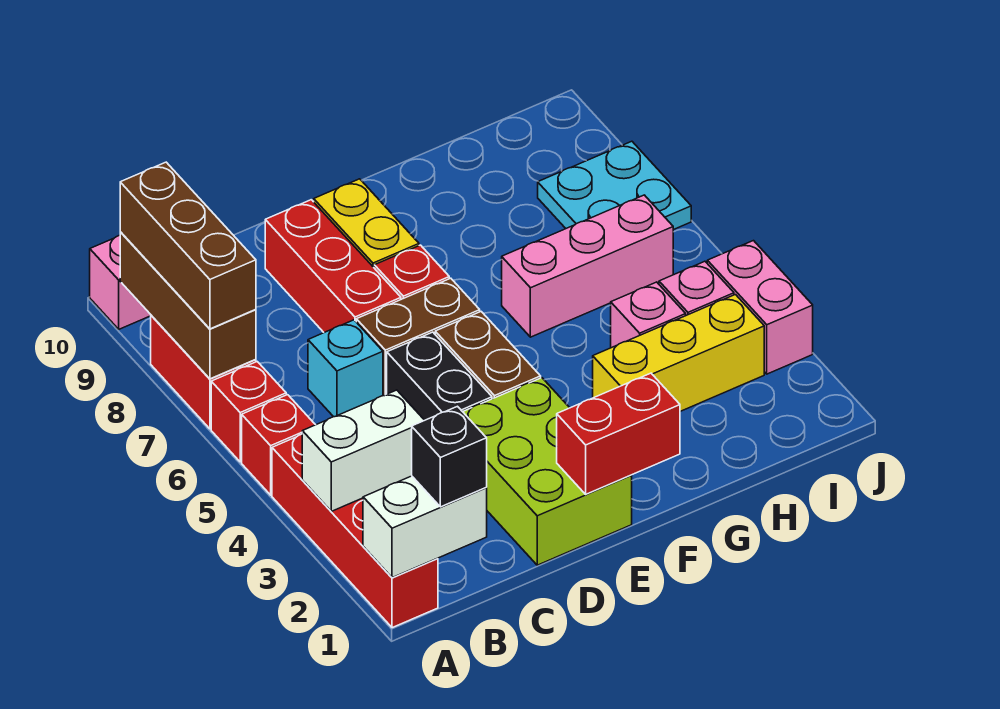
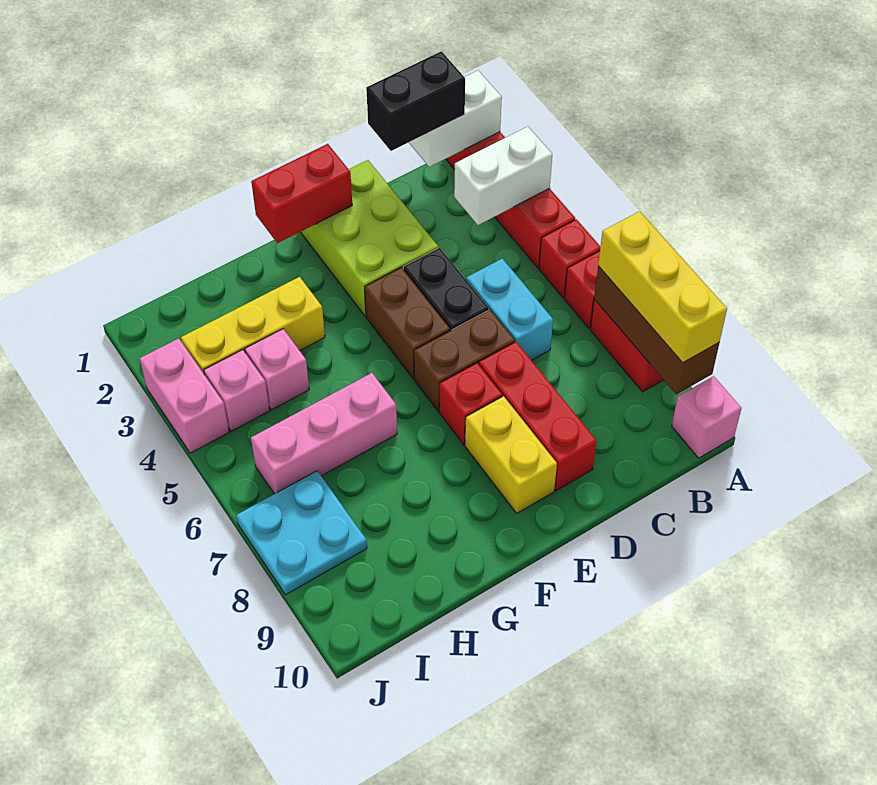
brown brick A7:A9 level 3 -> yellow brick A7:A9 level 3
black brick B1 level 3 -> black brick B1:C1 level 3
cyan brick C6 level 1 -> cyan brick C5:C6 level 1

